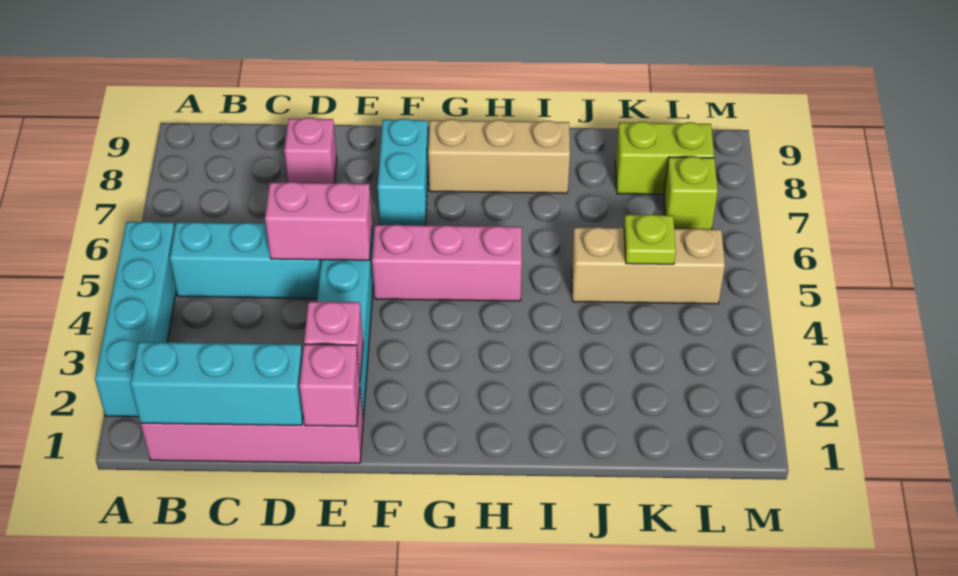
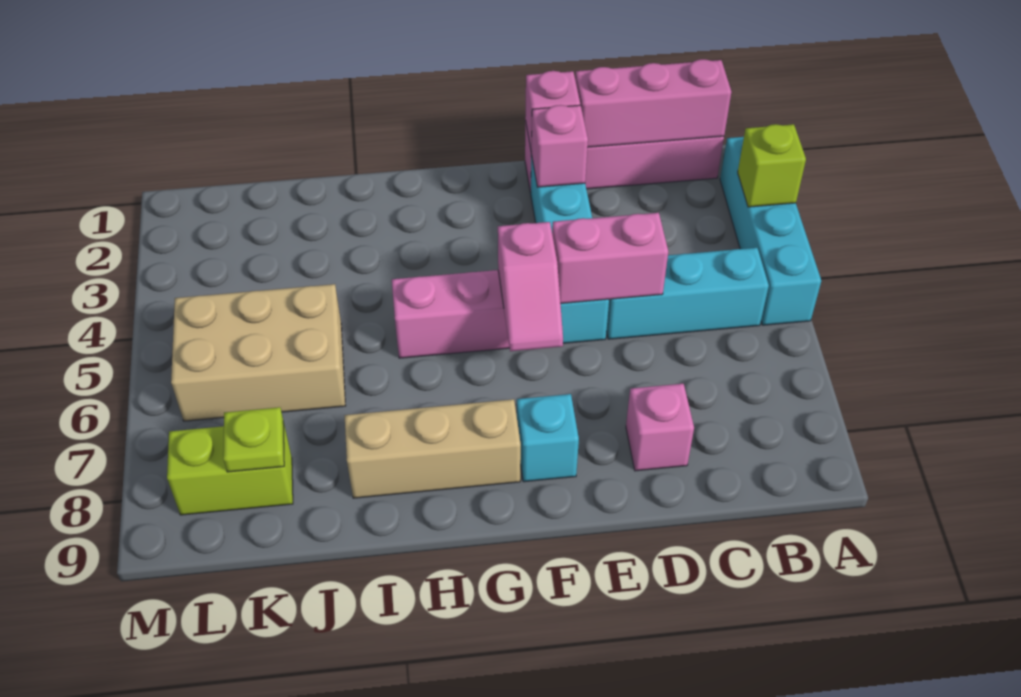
cyan brick B1:D1 level 2 -> pink brick B1:D1 level 2
none -> pink slope F5:F6 level 2 top 5
cyan brick F7:F8 level 1 -> cyan brick F8 level 1
tan brick J5:L5 level 1 -> tan brick J5:L6 level 1
lime plate K5 level 2 -> lime plate K8 level 2
lime brick L7 level 1 -> lime brick A3 level 2

